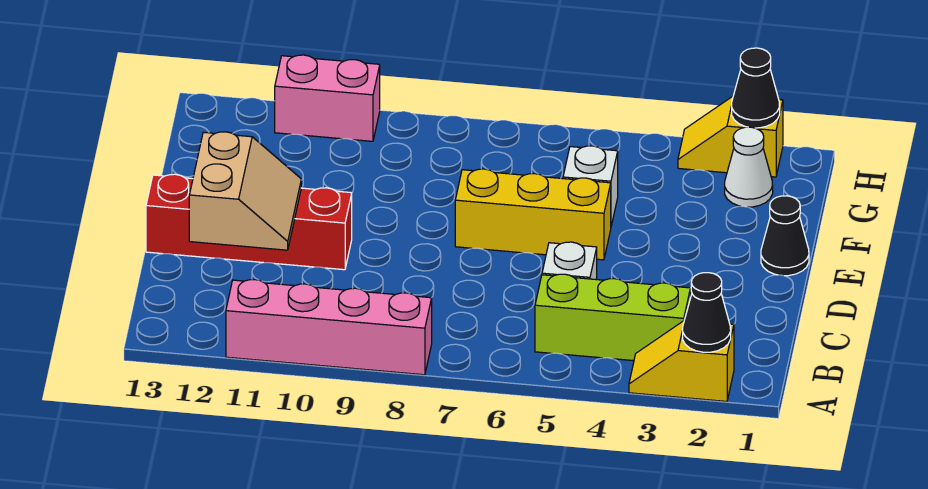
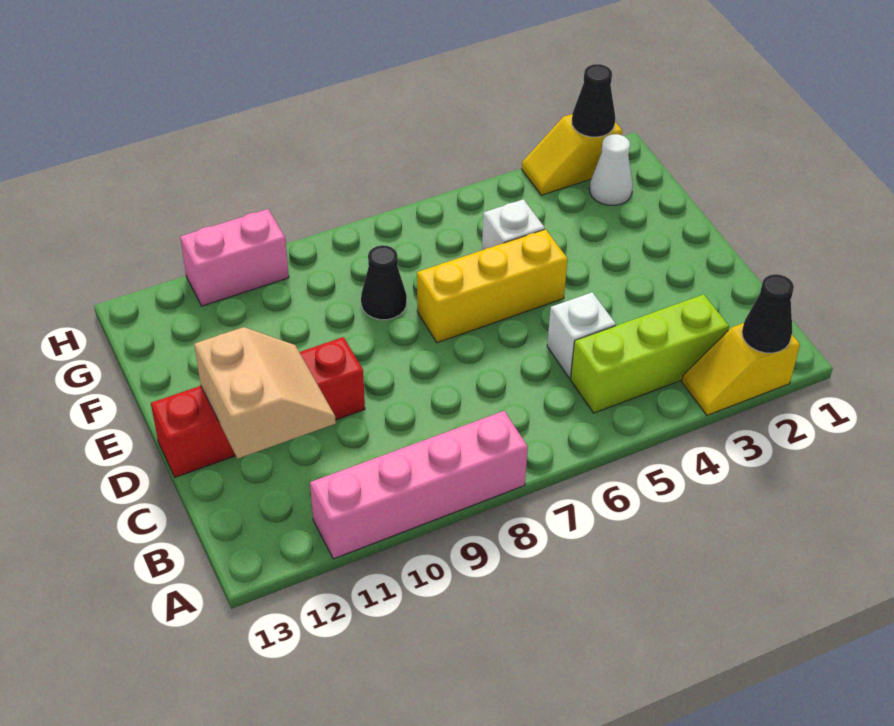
black cone E1 level 1 -> black cone F8 level 1

